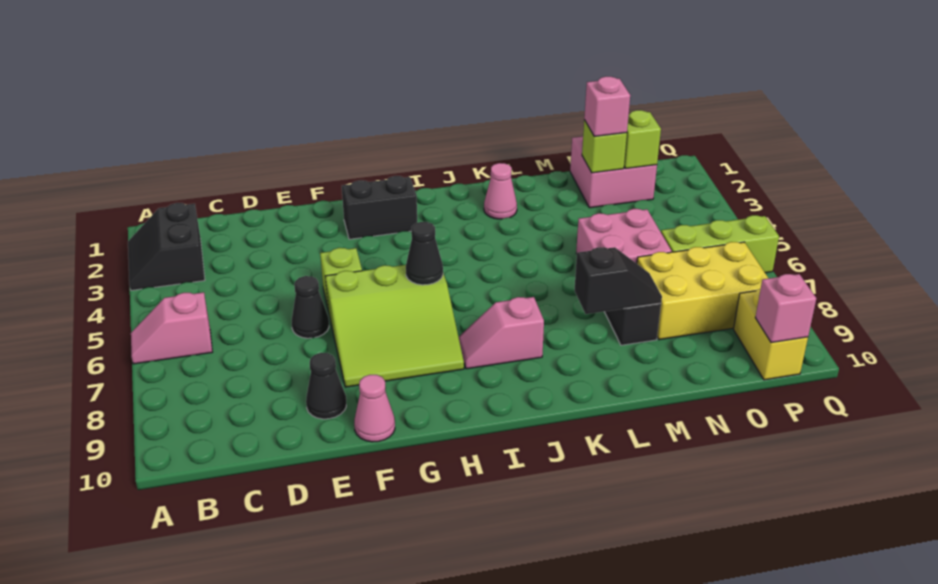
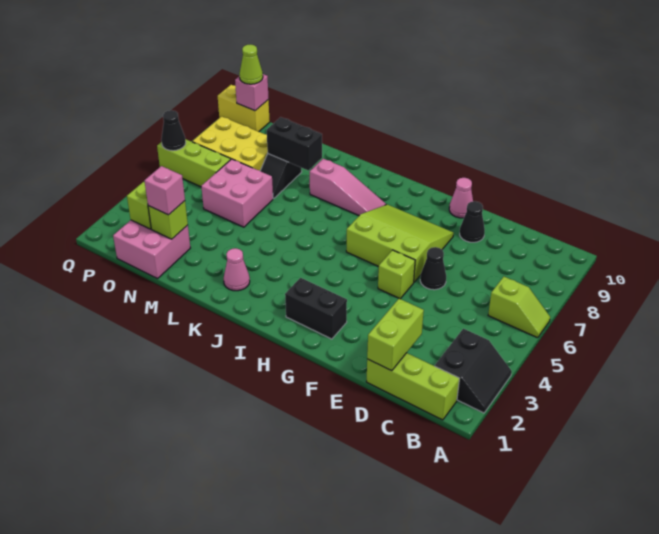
pink slope A6:B6 level 1 top B -> lime slope A6:B6 level 1 top B
none -> lime brick B1:D1 level 1
none -> lime brick D1:D2 level 2
black cone H6 level 2 -> black cone Q6 level 2
pink slope I8:J8 level 1 top J -> pink slope I8:K8 level 1 top K
black slope L8:M8 level 2 top L -> black brick L8:M8 level 2
yellow brick P9:P10 level 1 -> yellow brick P10:Q10 level 1
none -> lime cone P10 level 3

